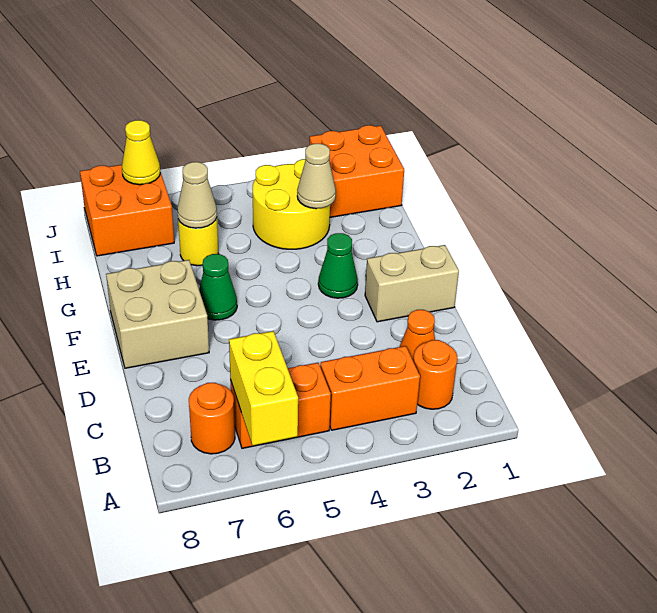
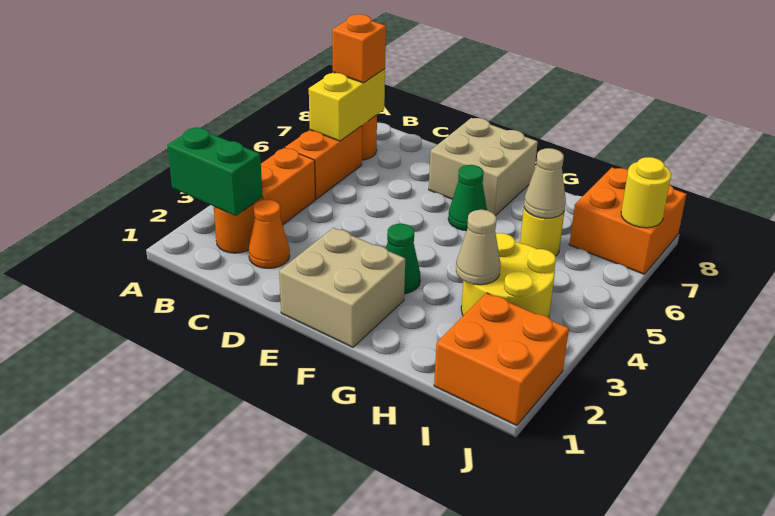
none -> green brick A2:B2 level 2
yellow brick A6:B6 level 2 -> yellow brick B6:B7 level 2
none -> orange brick B7 level 3
tan brick E1:E2 level 1 -> tan brick E1:F2 level 1
yellow cone J7 level 2 -> yellow round brick J7 level 2

